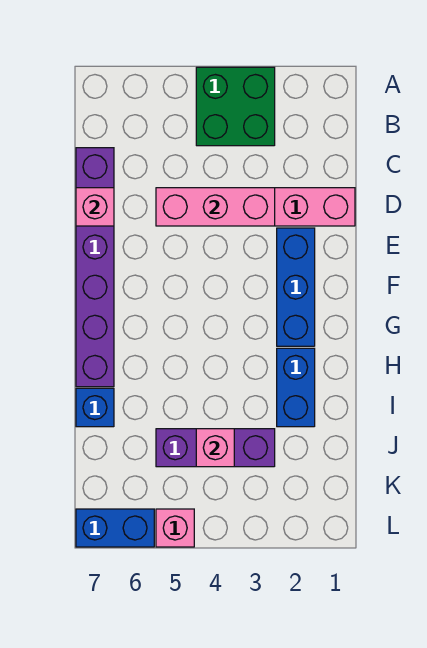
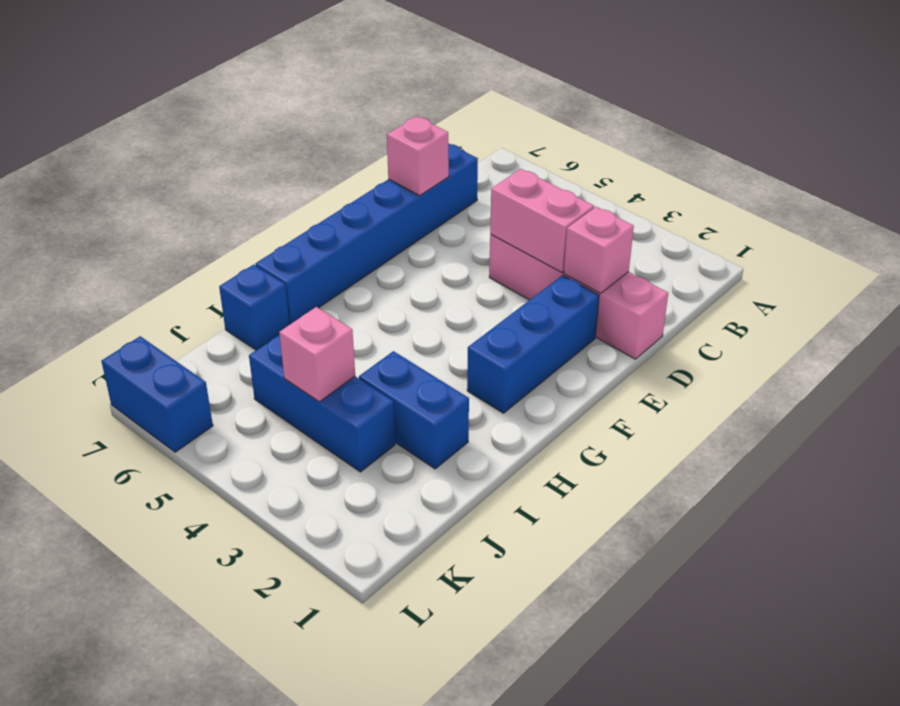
green brick A3:B4 level 1 -> none
purple brick C7:H7 level 1 -> blue brick C7:H7 level 1
pink brick D3:D5 level 2 -> pink brick D3:D4 level 2
blue brick H2:I2 level 1 -> blue brick I2:I3 level 1
purple brick J3:J5 level 1 -> blue brick J3:J5 level 1
pink brick L5 level 1 -> pink brick D2 level 2

